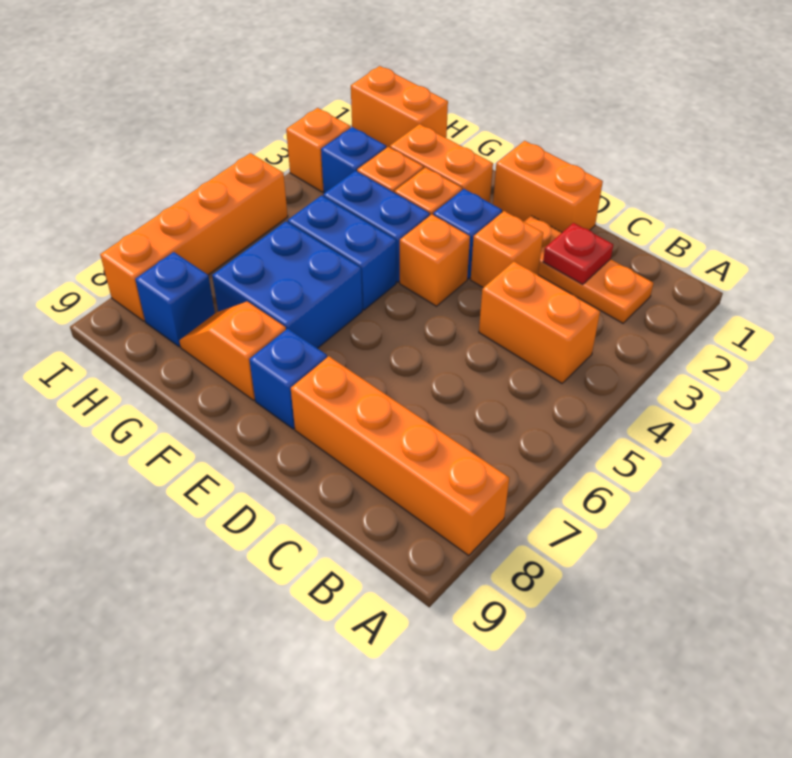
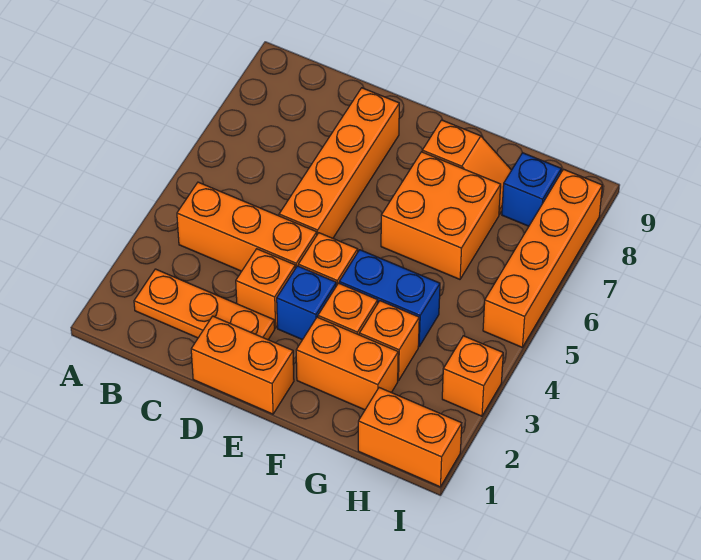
orange brick A8:D8 level 1 -> orange brick D5:D8 level 1
orange brick B4:C4 level 1 -> orange brick B4:D4 level 1
red plate C2 level 2 -> none
blue brick E8 level 1 -> none
blue brick F5:G5 level 1 -> none
blue brick F6:G7 level 1 -> orange brick F6:G7 level 1
blue brick H3 level 1 -> none

